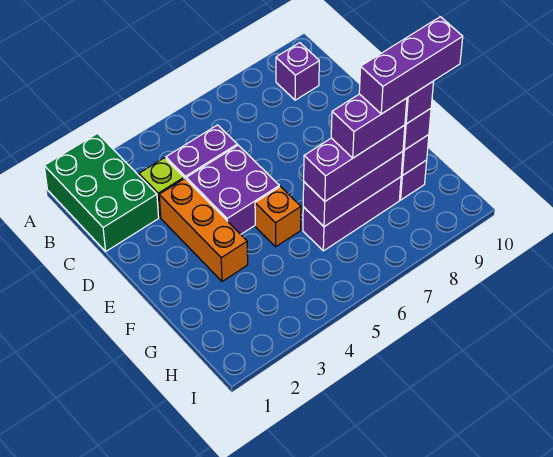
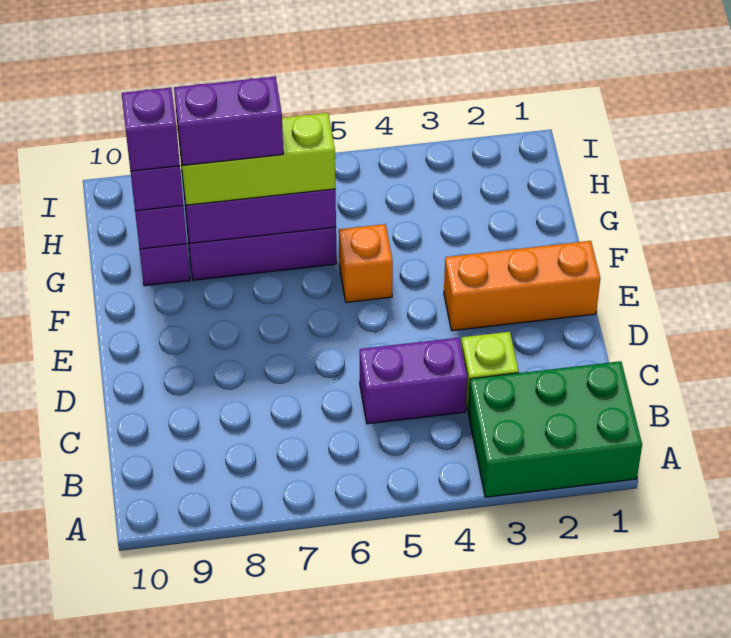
green brick A1:C2 level 1 -> green brick A1:B3 level 1
purple brick B9 level 1 -> none
orange brick D3:F3 level 1 -> orange brick E1:E3 level 1
purple brick D4:E5 level 1 -> none
purple brick G6:G8 level 3 -> lime brick G6:G8 level 3
purple brick G8:G10 level 5 -> none

